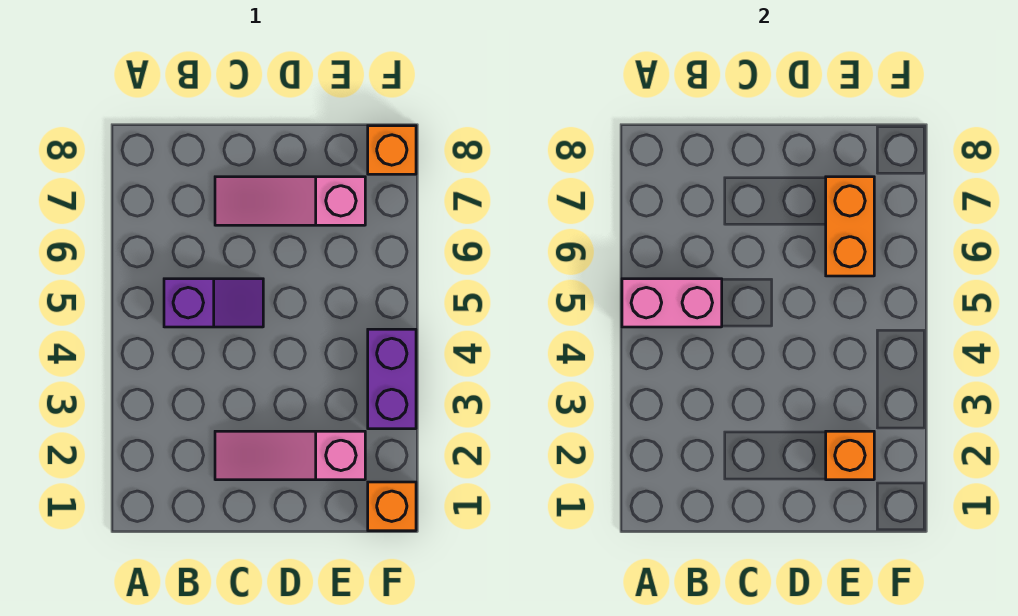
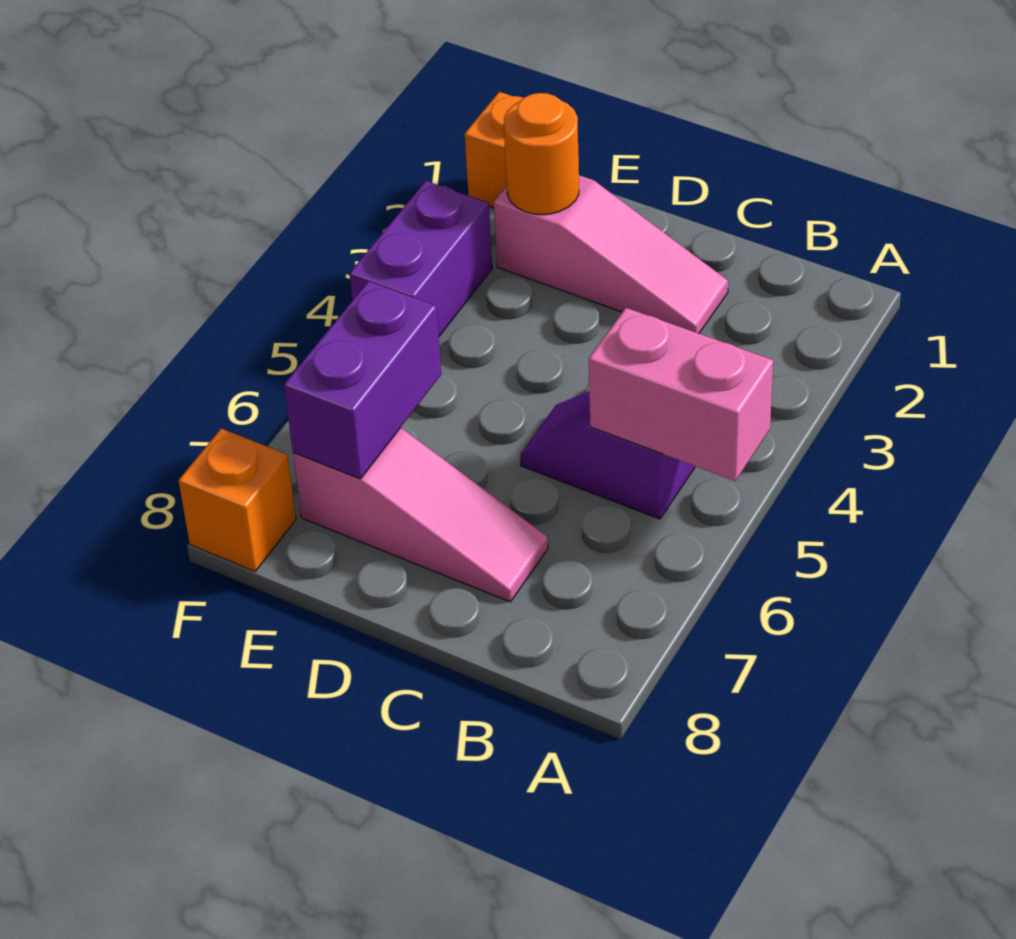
orange brick E2 level 2 -> orange round brick E2 level 2
orange brick E6:E7 level 2 -> purple brick E6:E7 level 2

